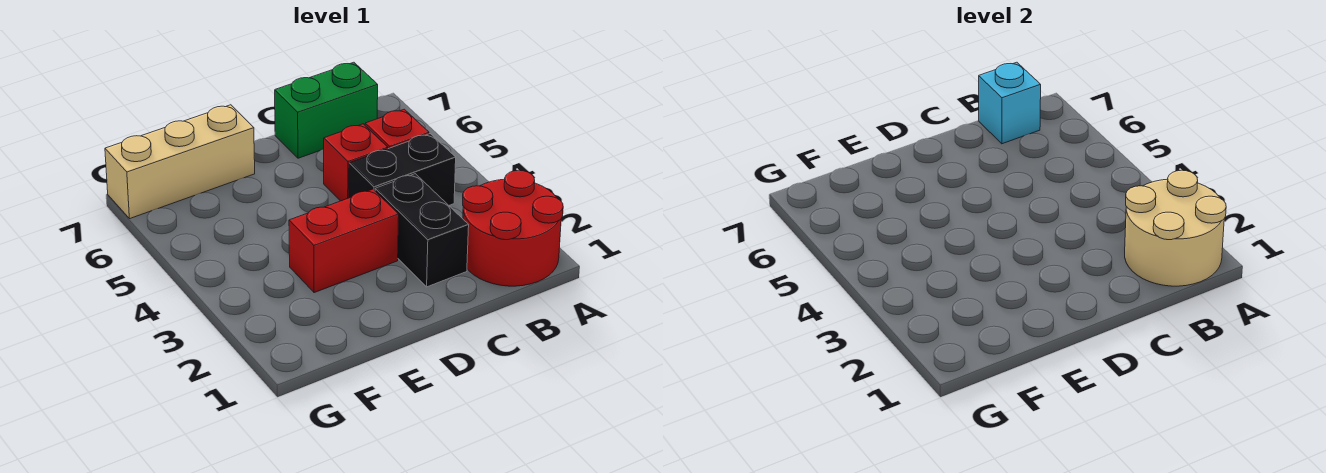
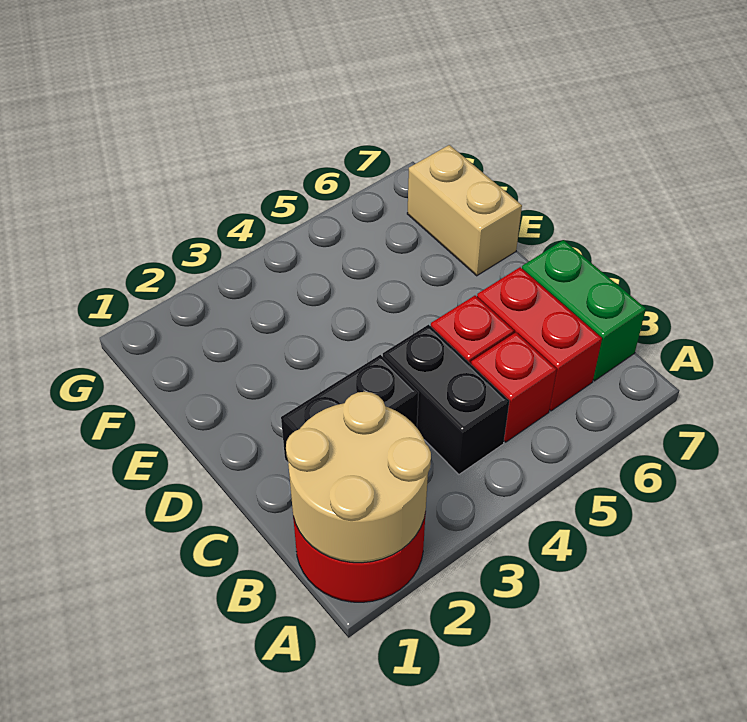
cyan brick B7 level 2 -> none
red brick D3:E3 level 1 -> red brick B6:C6 level 1
tan brick E7:G7 level 1 -> tan brick E7:F7 level 1

